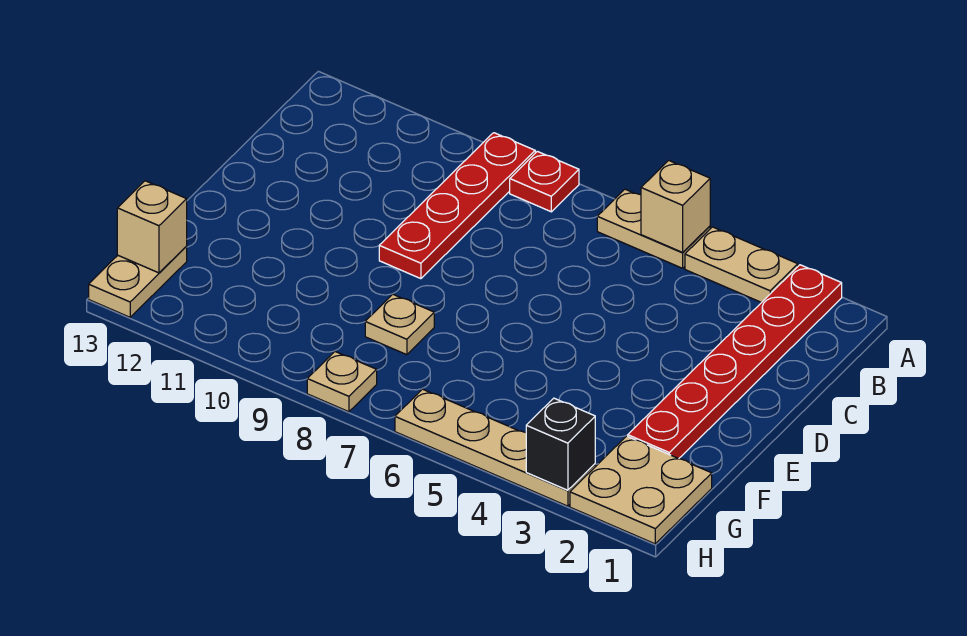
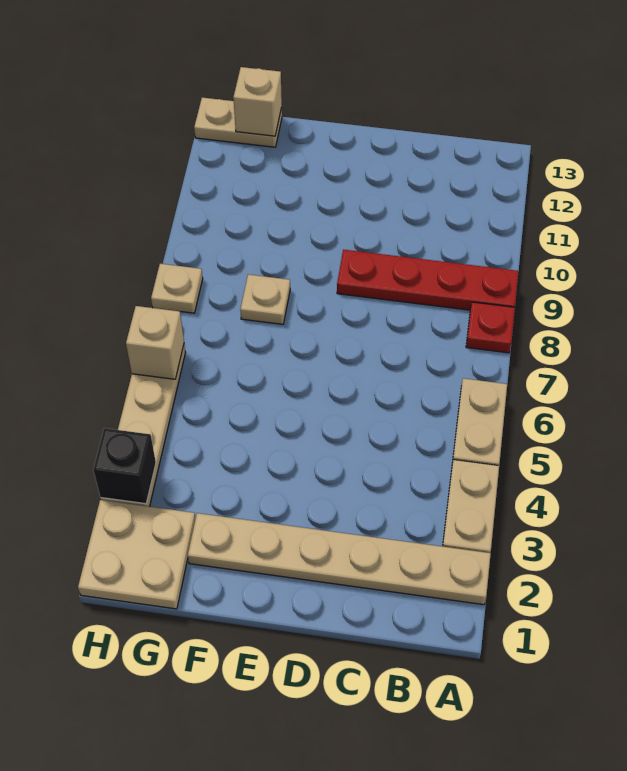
red plate A2:F2 level 1 -> tan plate A2:F2 level 1
tan brick A5 level 2 -> tan brick H6 level 2

